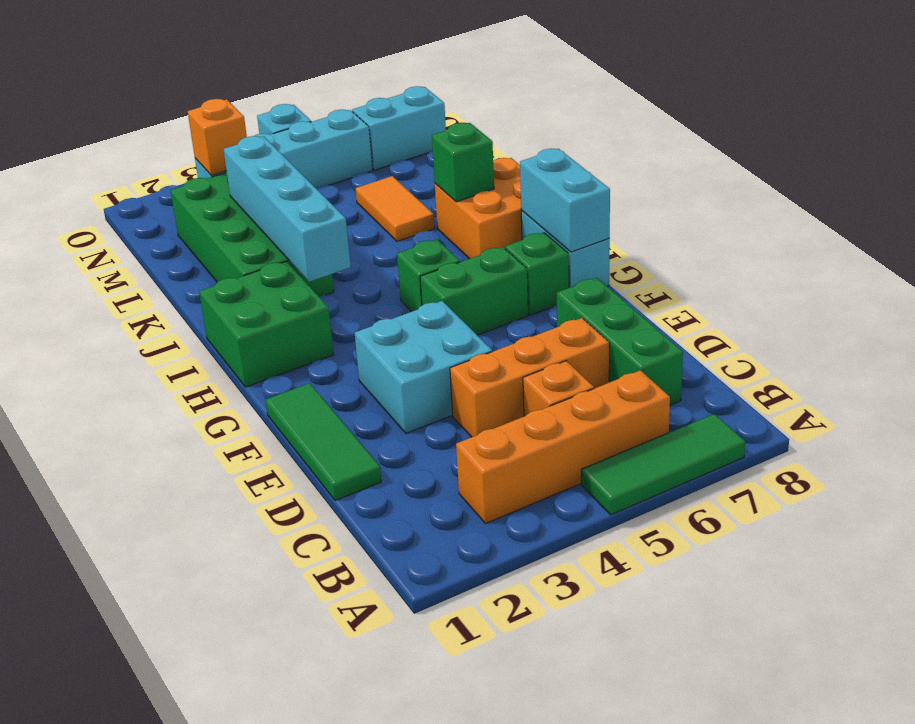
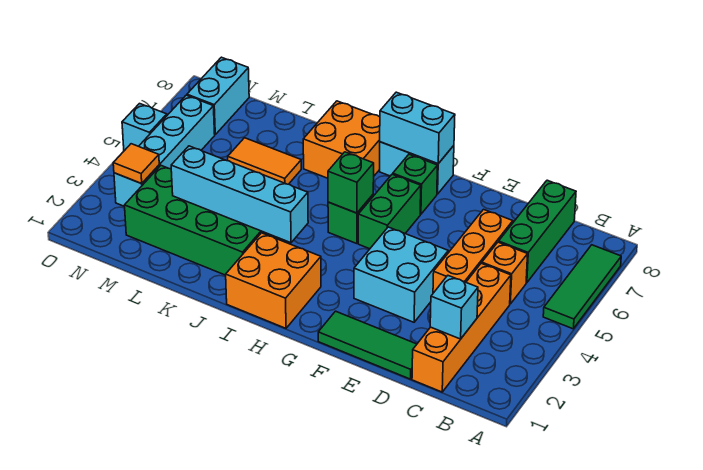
orange brick B3:B6 level 1 -> orange brick C1:C4 level 1
none -> cyan brick C2 level 2
green brick C7:E7 level 1 -> green brick C6:C8 level 1
green brick H1:I2 level 1 -> orange brick H1:I2 level 1
green brick J7 level 2 -> green brick H5 level 2
orange brick N3 level 2 -> orange tile N3 level 2

